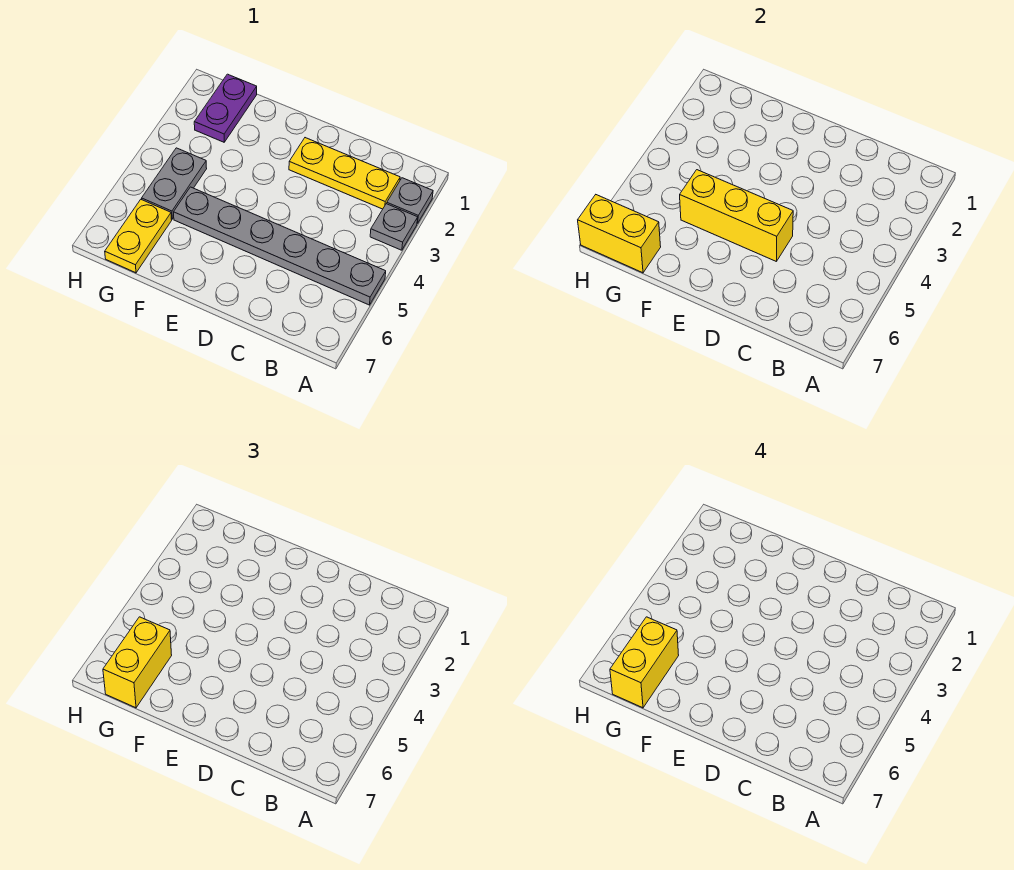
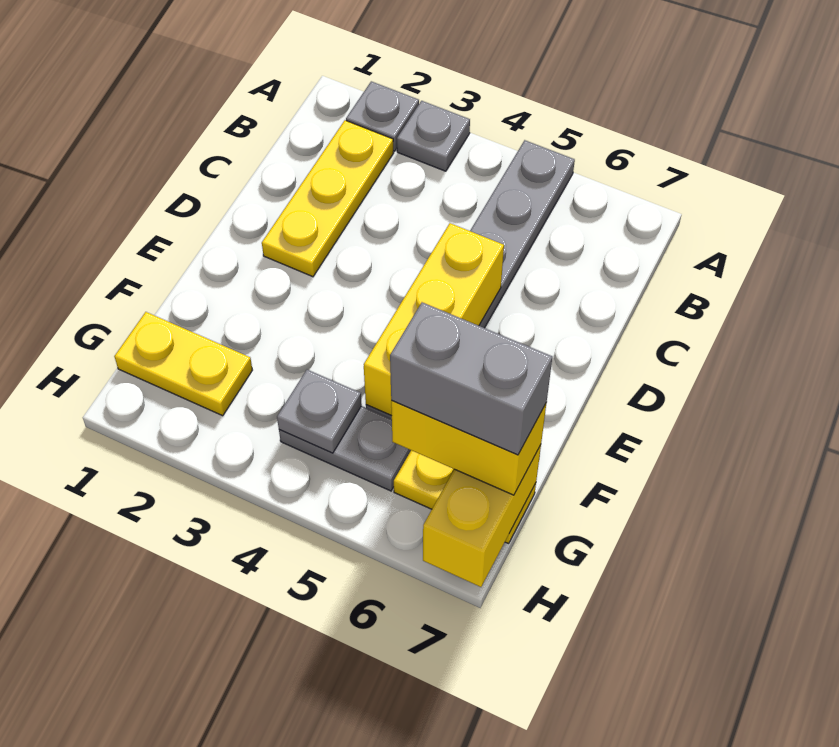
purple plate G1:G2 level 1 -> yellow plate G1:G2 level 1
none -> grey plate G4 level 2
yellow brick G6:G7 level 4 -> grey brick G6:G7 level 4

